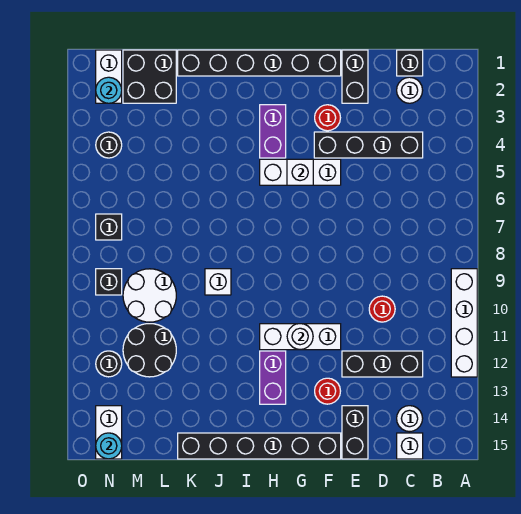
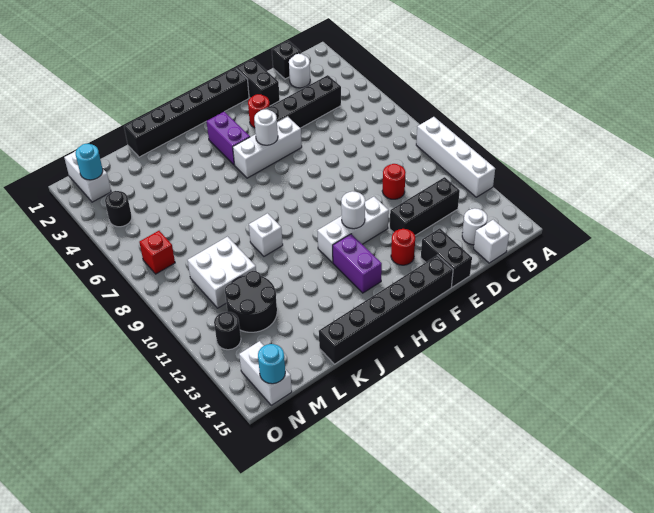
white brick G5 level 2 -> white round brick G5 level 2
black brick L1:M2 level 1 -> none
white round brick L9:M10 level 1 -> white brick L9:M10 level 1
black brick N7 level 1 -> red brick N7 level 1
black brick N9 level 1 -> none

